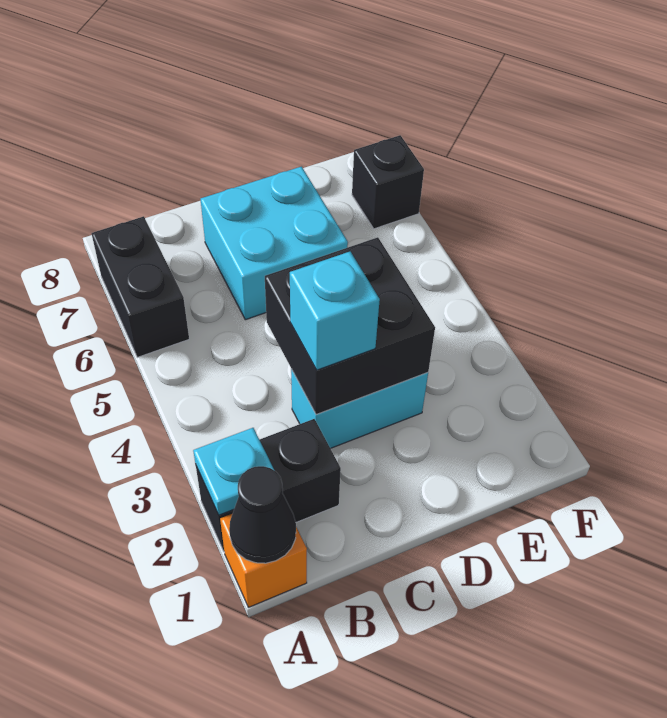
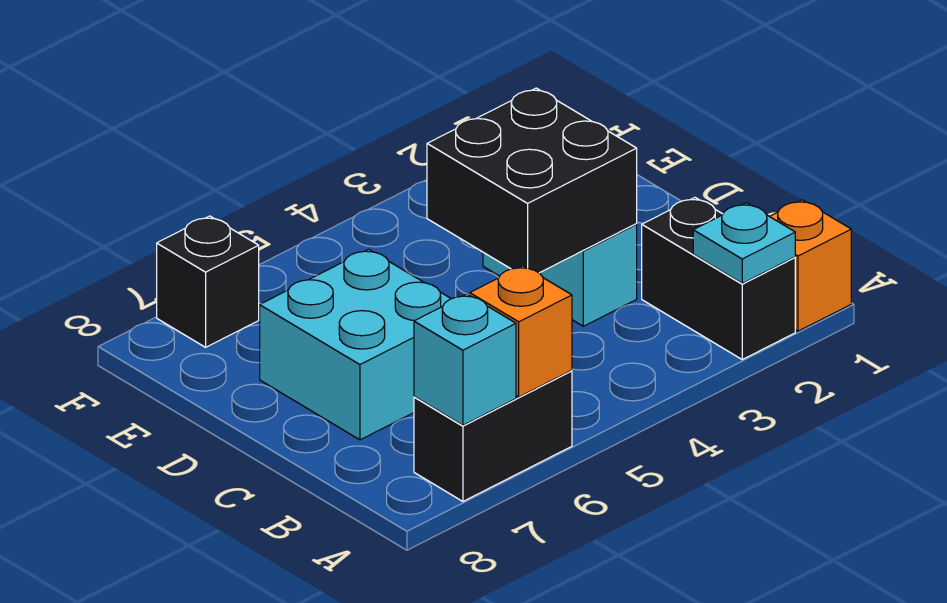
black cone A1 level 2 -> none
none -> orange brick A6 level 2
cyan brick C3 level 3 -> cyan brick A7 level 2

